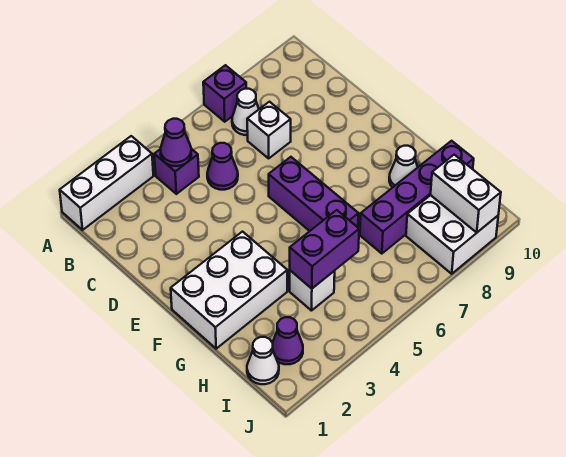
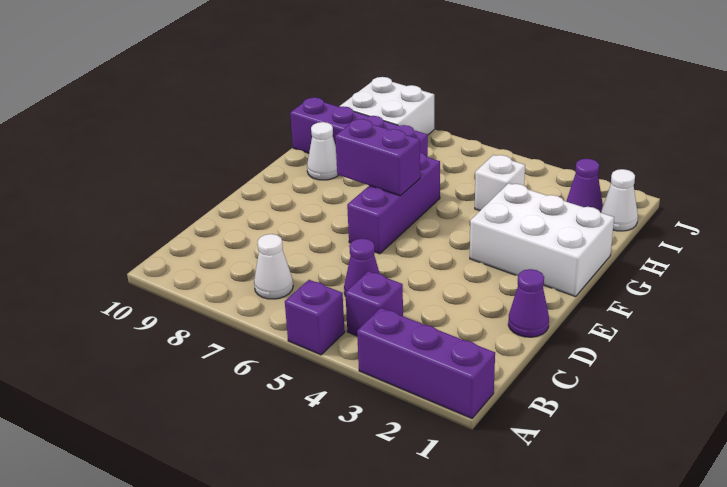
white brick A1:A3 level 1 -> purple brick A1:A3 level 1
purple brick A7 level 1 -> purple brick A5 level 1
purple cone B4 level 2 -> purple cone D1 level 1
white brick C7 level 1 -> none
purple brick H4:H5 level 2 -> purple brick F6:F7 level 2
white brick I9:J9 level 2 -> none

